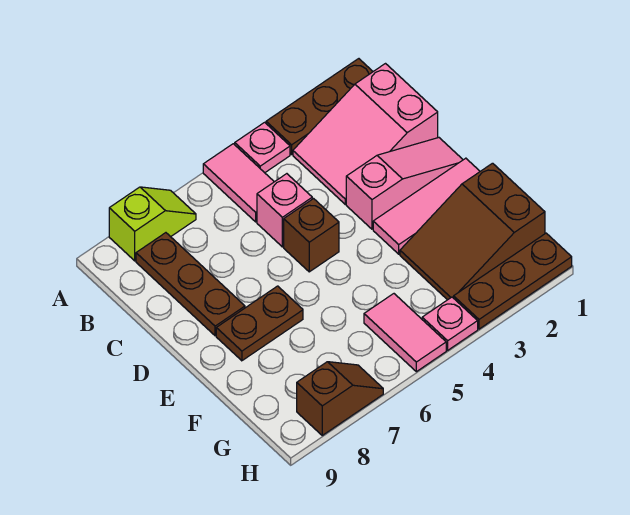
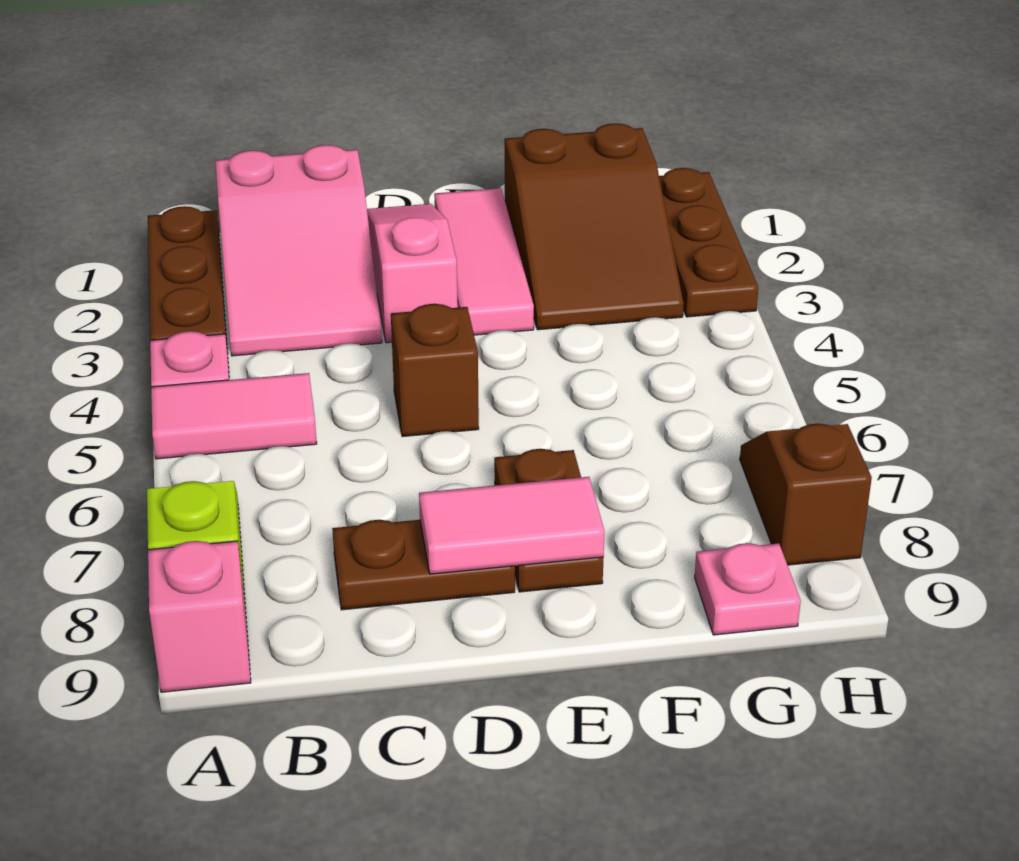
brown plate B8:D8 level 1 -> brown plate C8:D8 level 1
pink brick C5 level 1 -> pink brick A9 level 1
pink tile G5:H5 level 1 -> pink tile D8:E8 level 2
pink plate H4 level 1 -> pink plate G9 level 1

